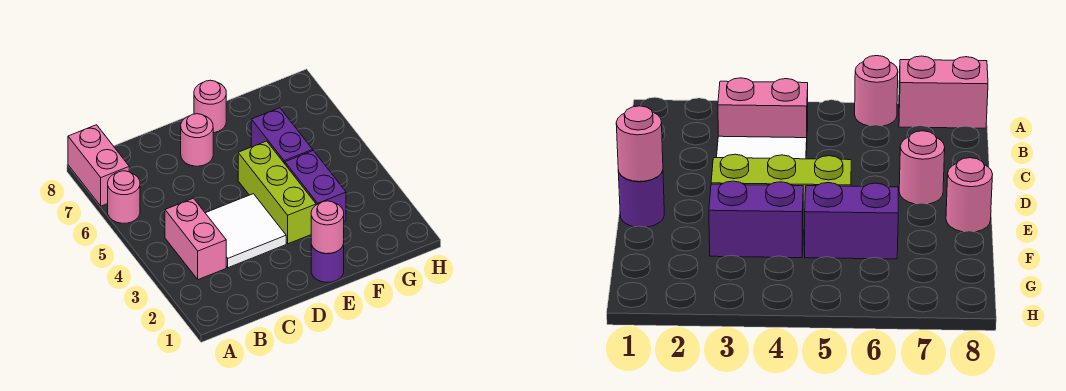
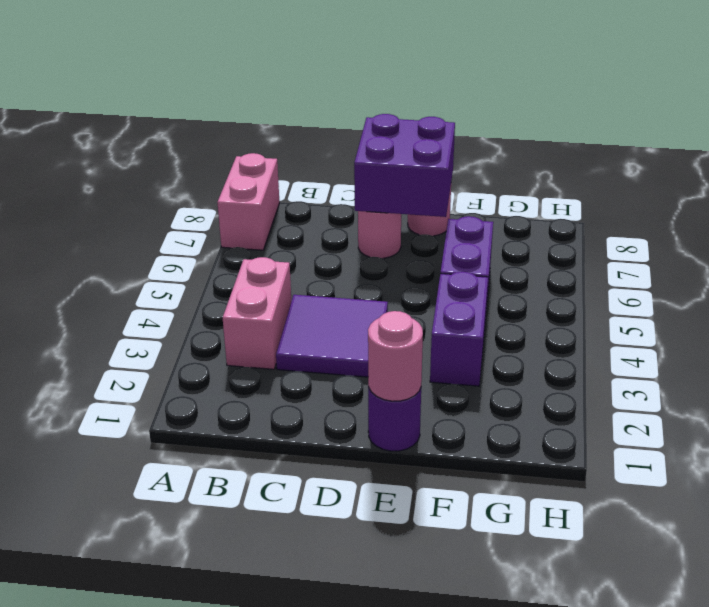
pink round brick A6 level 1 -> none
white tile C3:D4 level 1 -> purple tile C3:D4 level 1
none -> purple brick D7:E8 level 2
lime brick E3:E5 level 1 -> none

